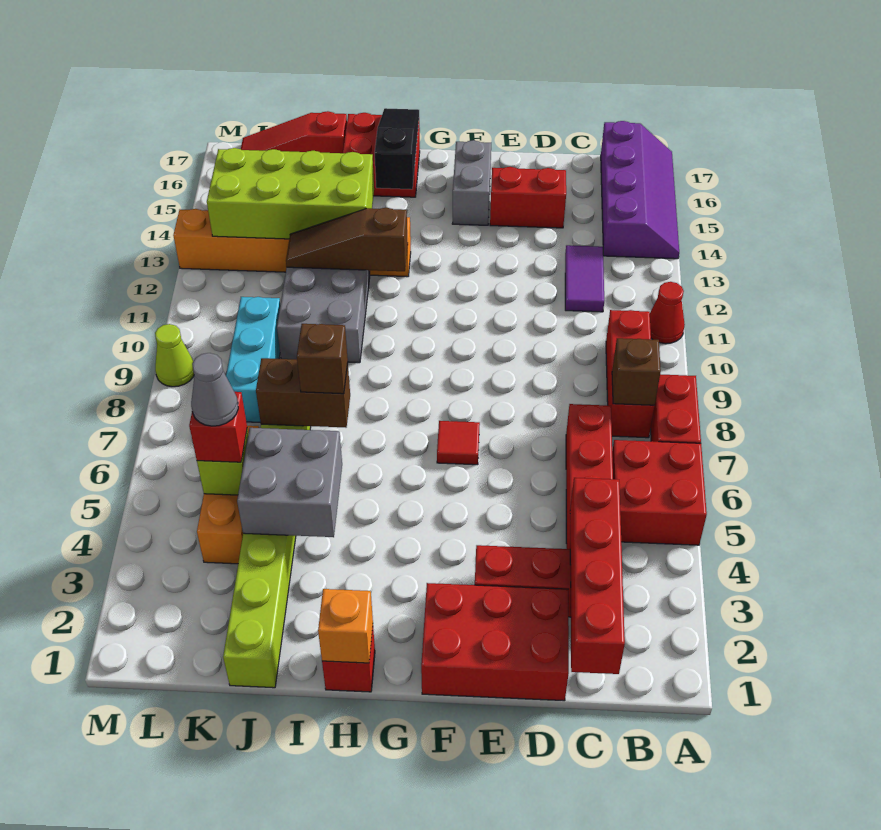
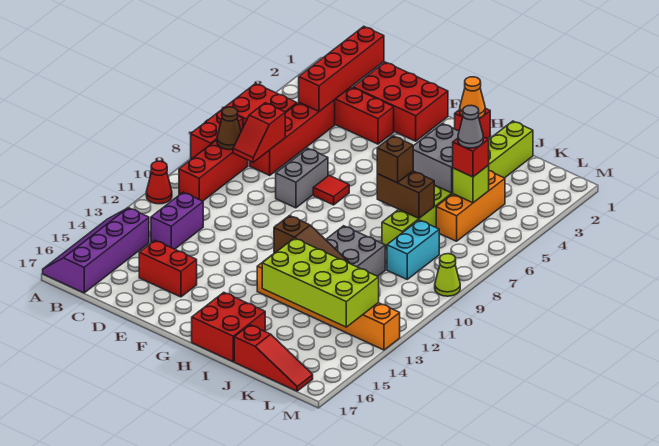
brown brick B8 level 2 -> brown cone B8 level 2
none -> red slope C7:C8 level 2 top 7
purple tile C12:C13 level 1 -> purple brick C12:C13 level 1
grey brick F15:F16 level 1 -> grey brick E7:E8 level 1
orange brick H1 level 2 -> orange cone H1 level 2
black slope H15:H17 level 2 top 15 -> none
cyan brick K8:K10 level 1 -> cyan brick K8:K9 level 1

